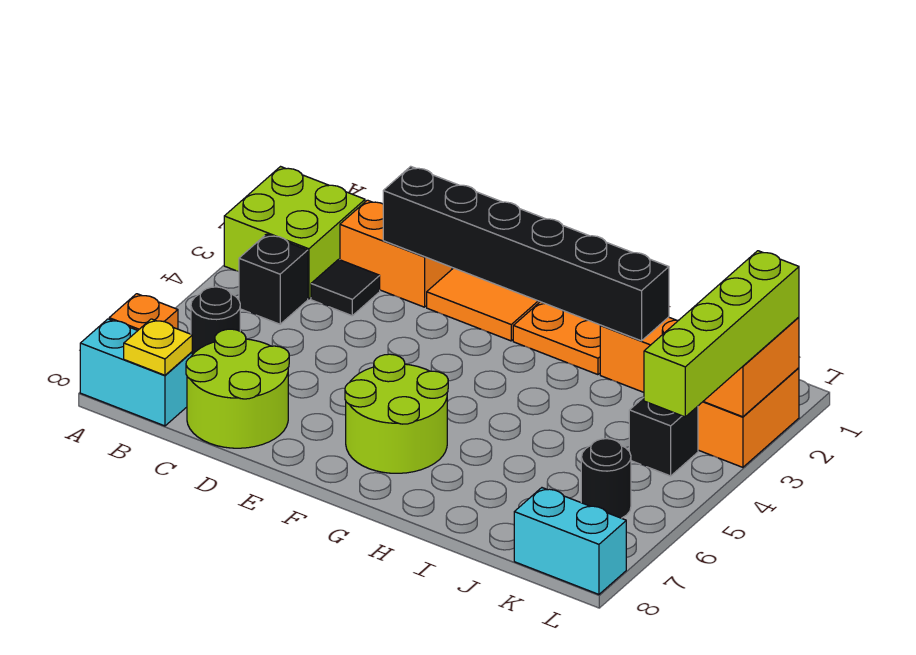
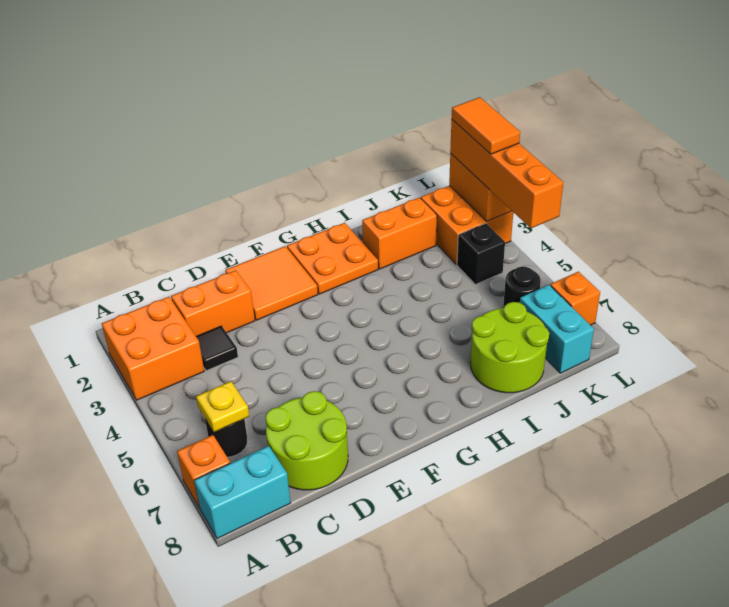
lime brick A2:B3 level 1 -> orange brick A2:B3 level 1
black brick B4 level 1 -> none
yellow plate B8 level 2 -> yellow plate B6 level 2
black brick D2:I2 level 2 -> none
lime round brick F6:G7 level 1 -> lime round brick I7:J8 level 1
cyan brick K8:L8 level 1 -> cyan brick K7:K8 level 1
lime brick L2:L5 level 3 -> orange brick L2:L5 level 3
none -> orange tile L2:L3 level 4
none -> orange brick L7 level 1

